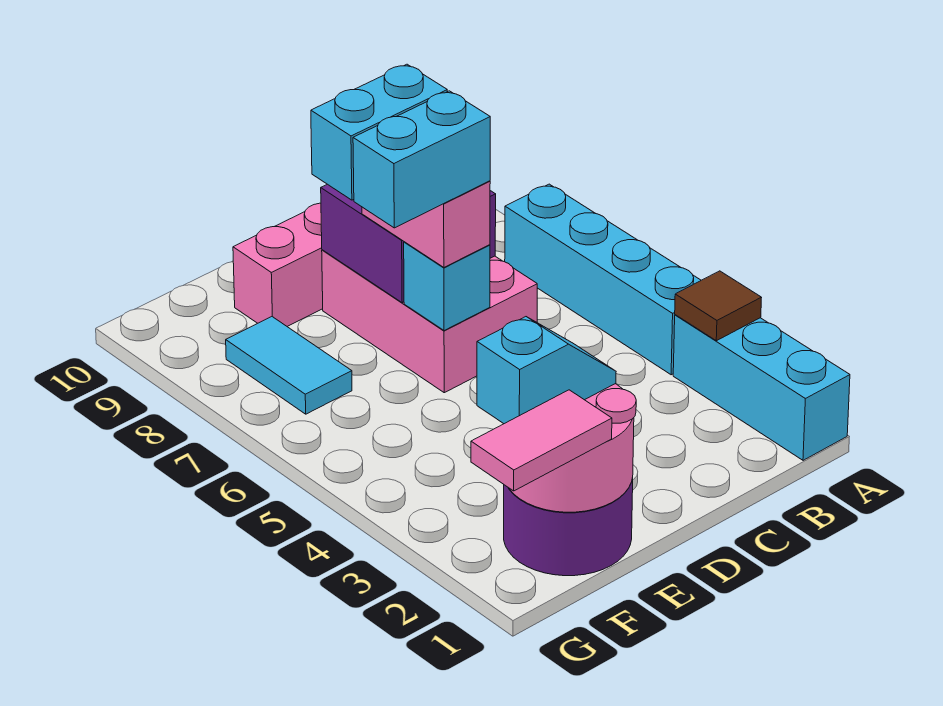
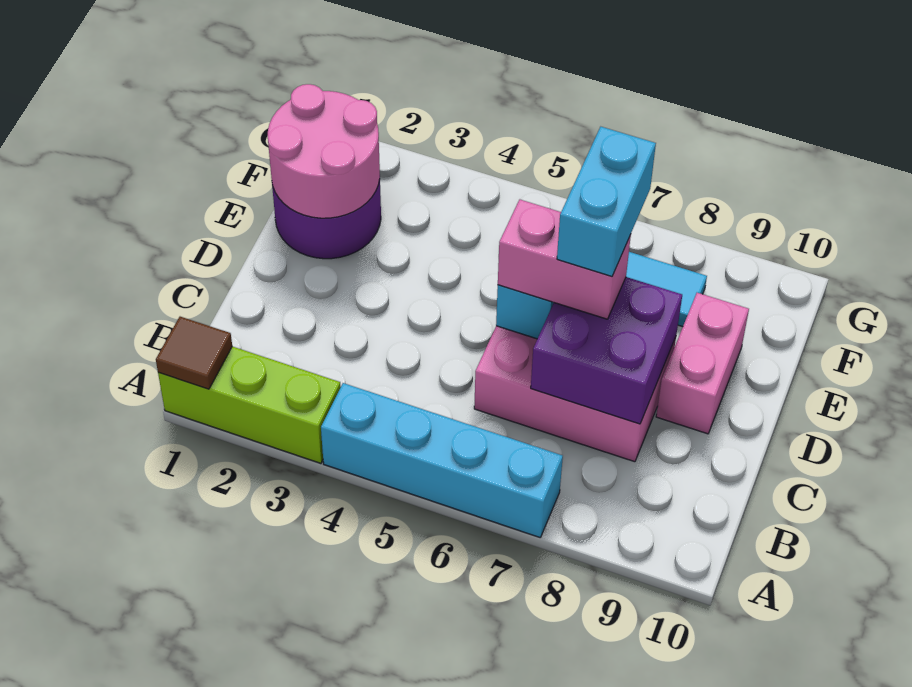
cyan brick A1:A3 level 1 -> lime brick A1:A3 level 1
brown tile A3 level 2 -> brown tile A1 level 2
cyan brick D6:E6 level 4 -> none
cyan slope E2:F2 level 3 top F -> none
pink tile F1:G1 level 3 -> none

